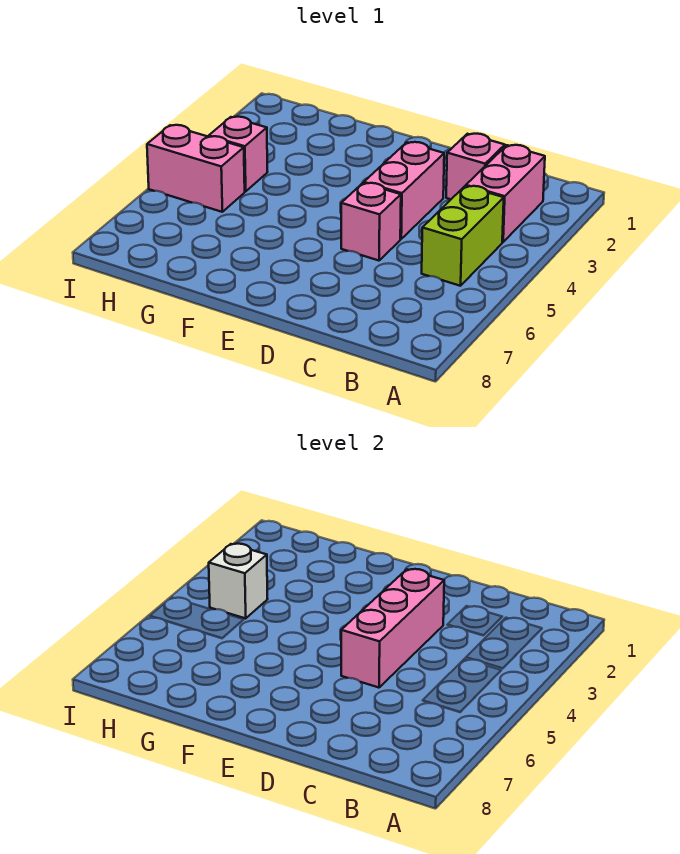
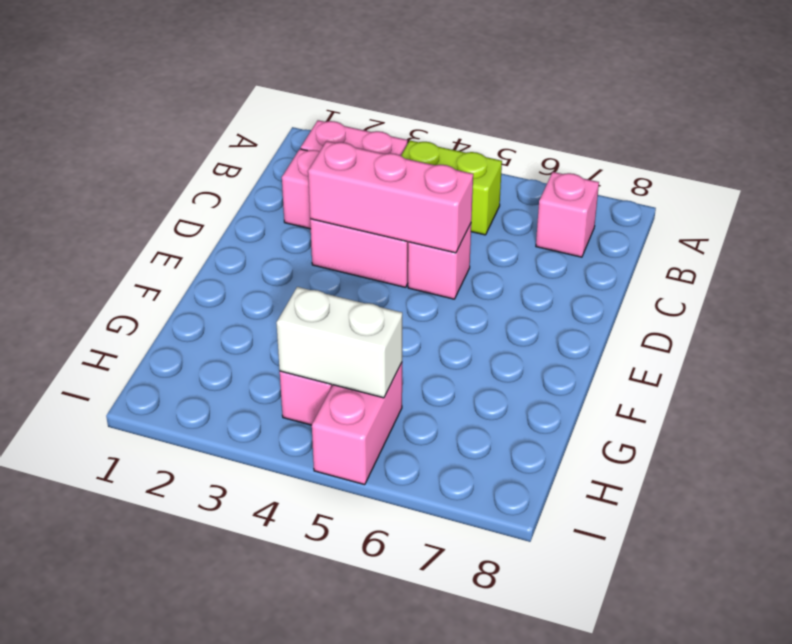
none -> pink brick B7 level 1
white brick H4 level 2 -> white brick H4:H5 level 2

